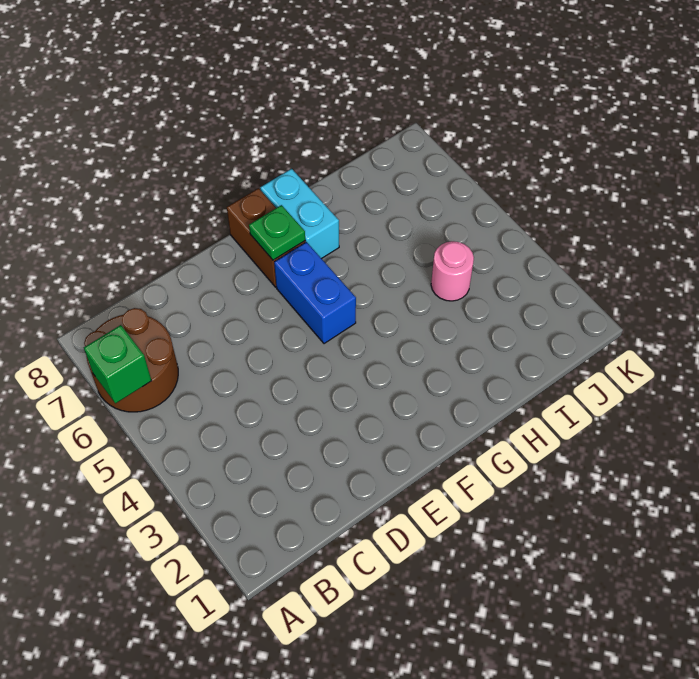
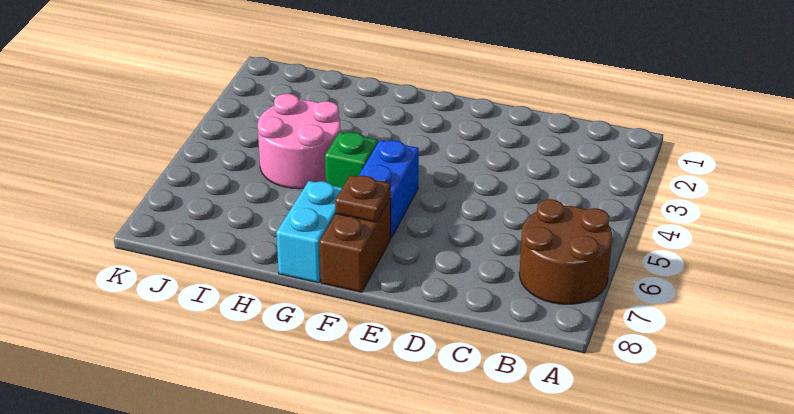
green brick A6 level 2 -> green brick G5 level 1
green plate F7 level 2 -> brown plate F7 level 2
pink round brick I4 level 1 -> pink round brick H4:I5 level 1

